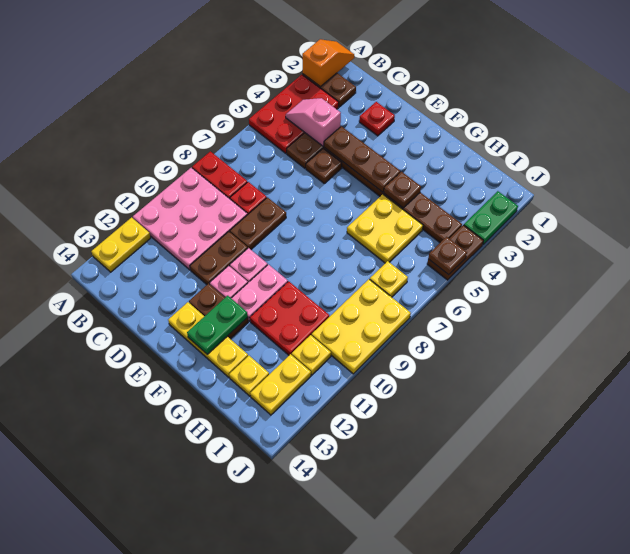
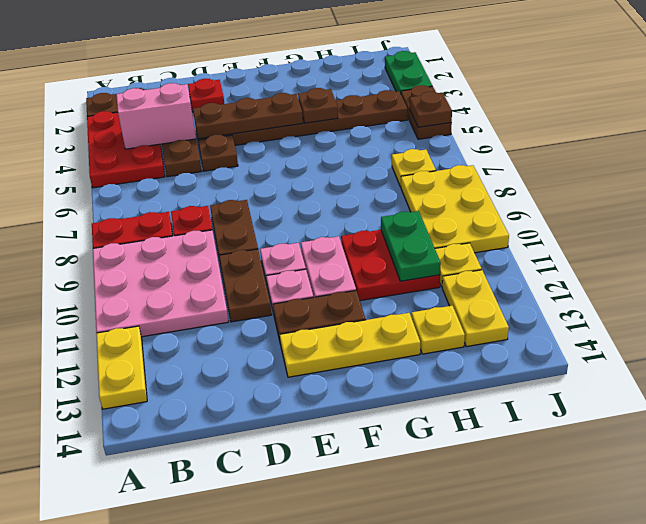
orange slope A1:A2 level 2 top 2 -> none
pink slope B4:C4 level 2 top C -> pink brick B4:C4 level 2
green plate F12:F13 level 2 -> green plate H10:H11 level 2
yellow plate G5:H6 level 1 -> none

